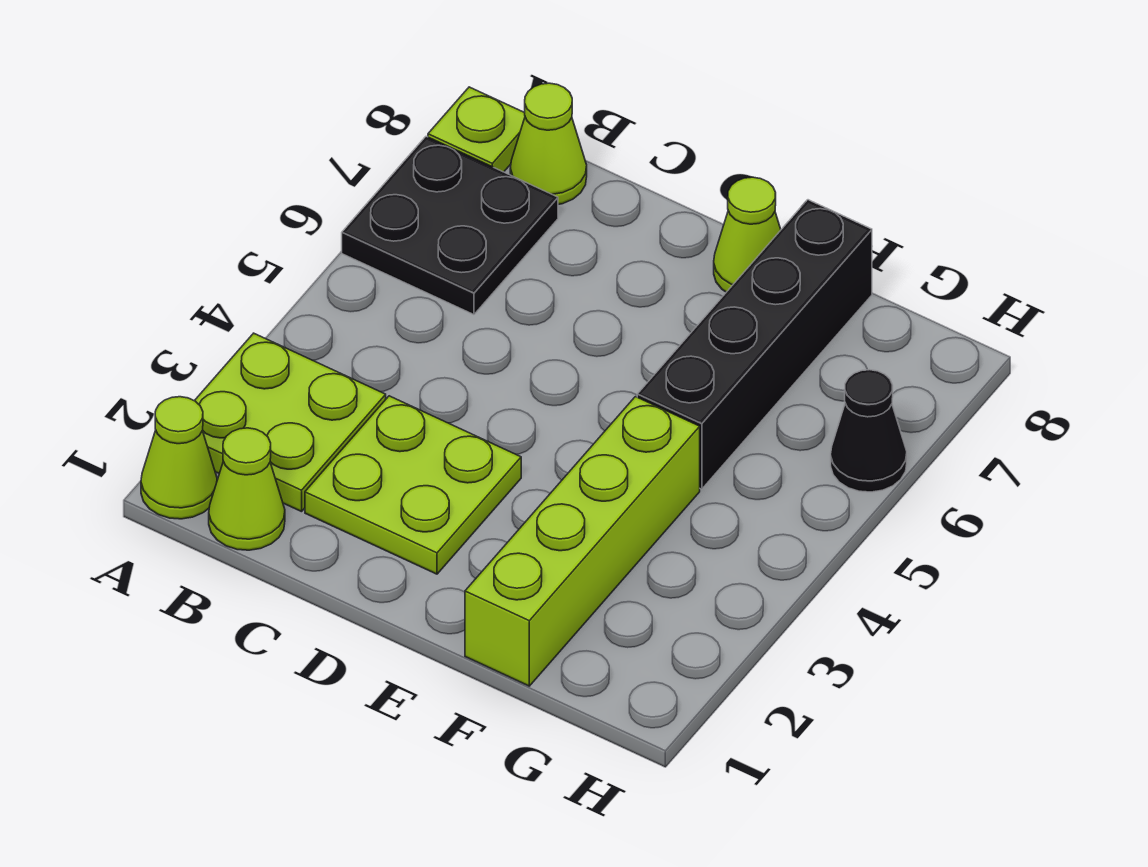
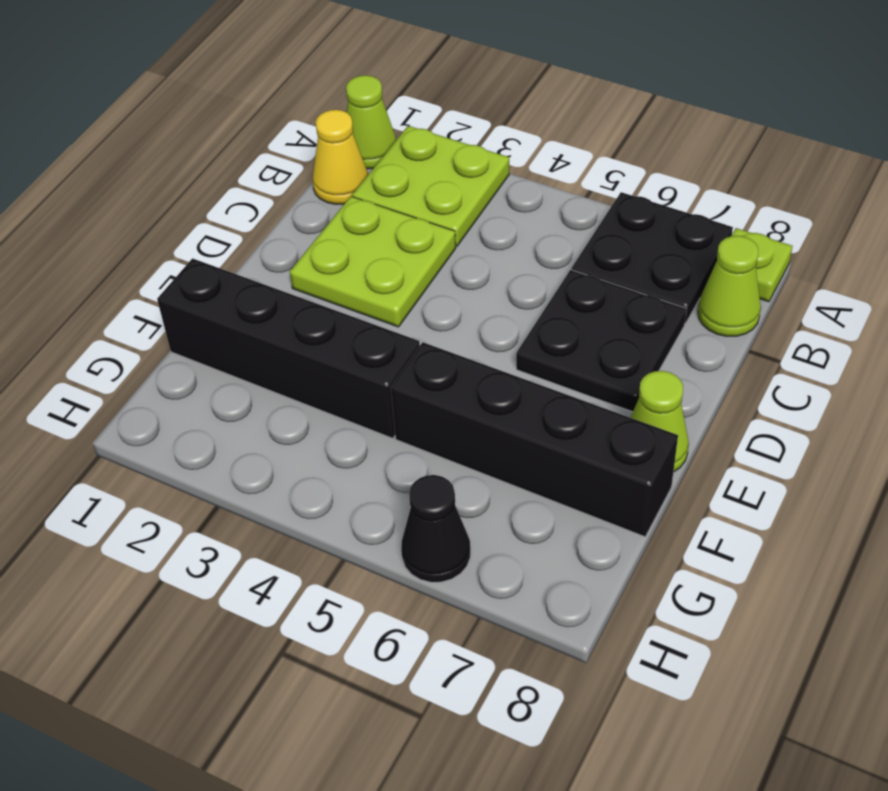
lime cone B1 level 1 -> yellow cone B1 level 1
none -> black plate C6:D7 level 1
lime brick F1:F4 level 1 -> black brick F1:F4 level 1

